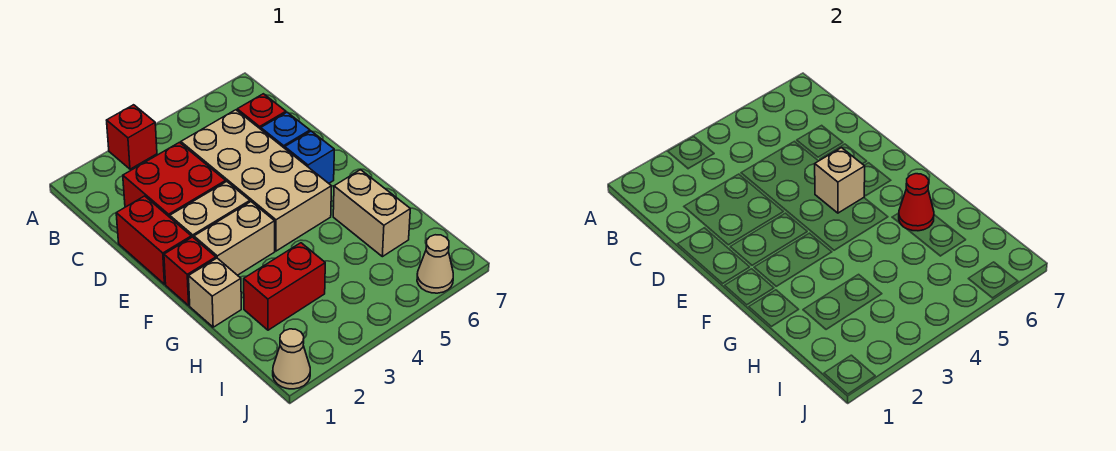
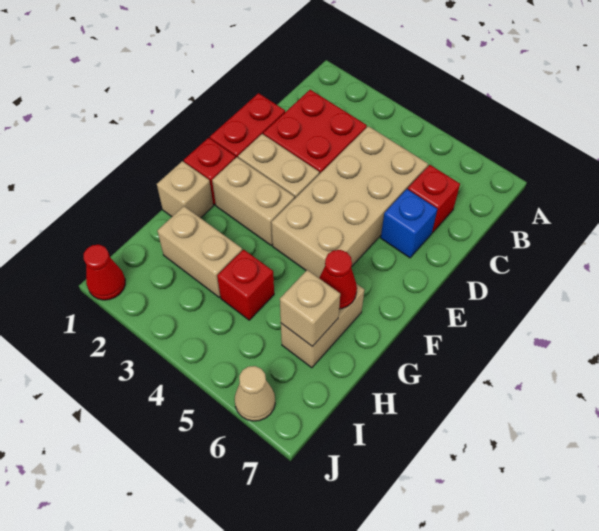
red brick A3 level 1 -> red brick H4 level 1
tan brick E5 level 2 -> tan brick H6 level 2
blue brick E6 level 1 -> none
red brick H2:H3 level 1 -> tan brick H2:H3 level 1
tan cone J1 level 1 -> red cone J1 level 1

